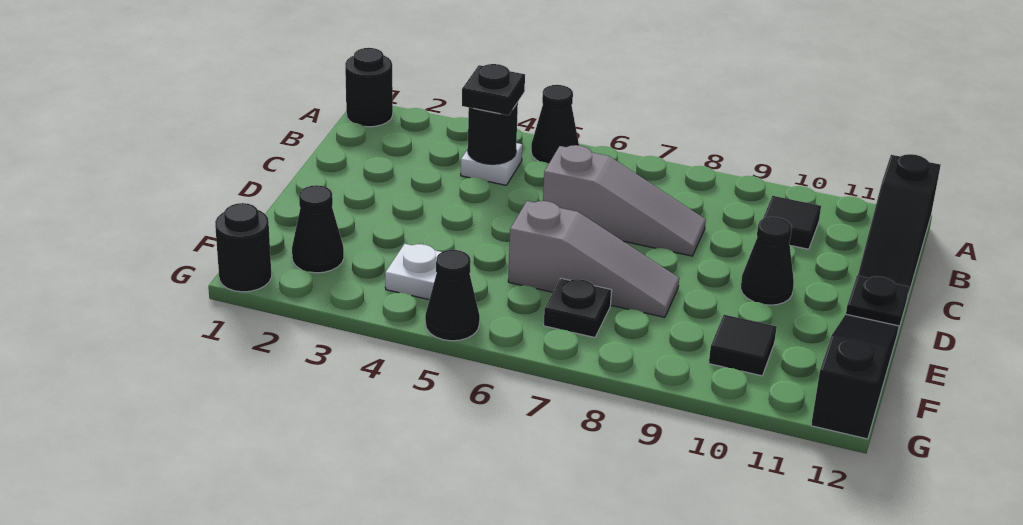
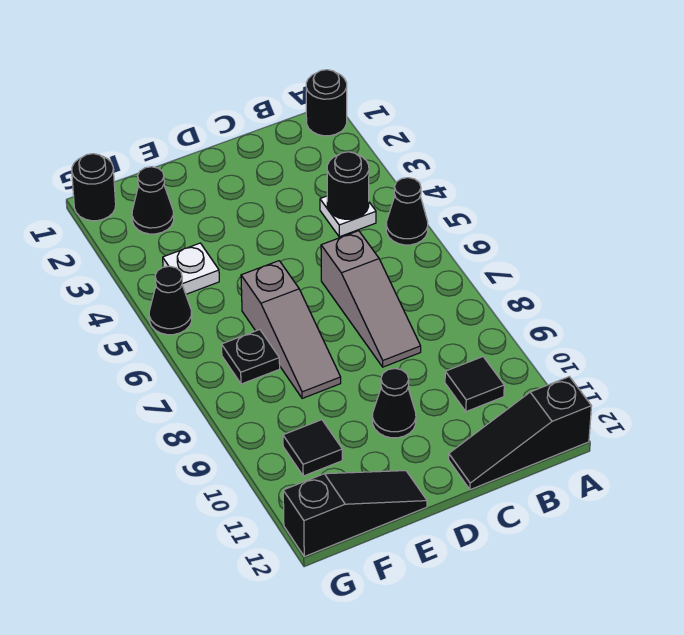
black plate B4 level 3 -> none
black plate D12 level 1 -> none

